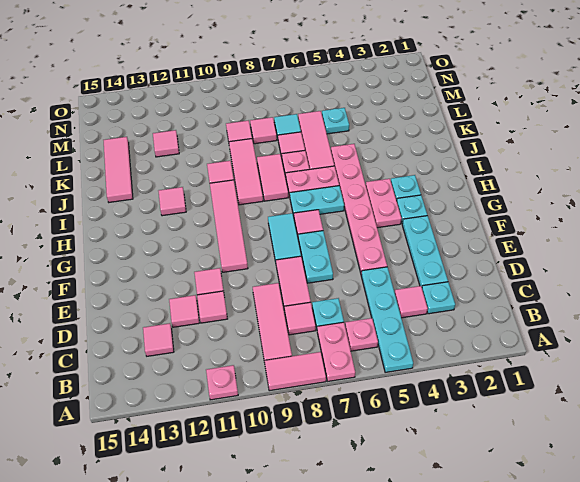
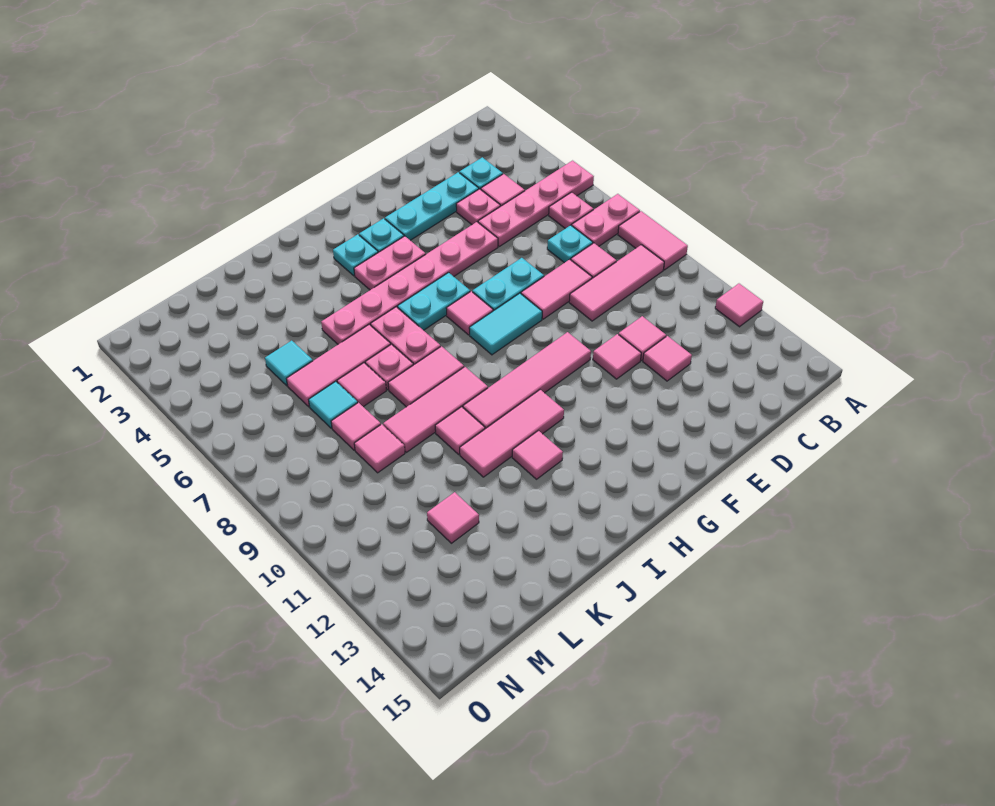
cyan plate A5:D5 level 1 -> pink plate A5:D5 level 1
pink plate A11 level 1 -> pink plate D4 level 1
pink tile C13 level 1 -> pink tile A12 level 1
cyan plate H6:H7 level 1 -> cyan plate G6:H6 level 1
pink tile J14:L14 level 1 -> pink tile H11:J11 level 1
cyan plate L5 level 1 -> cyan tile L5 level 1

